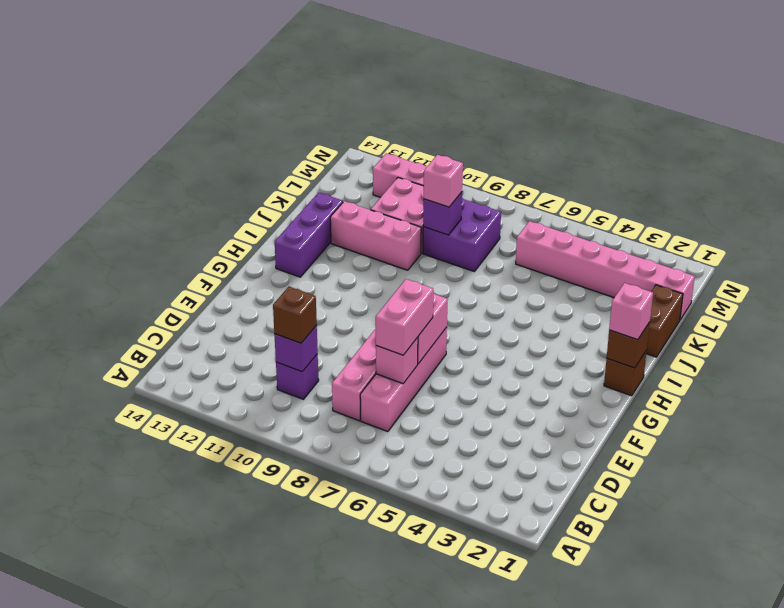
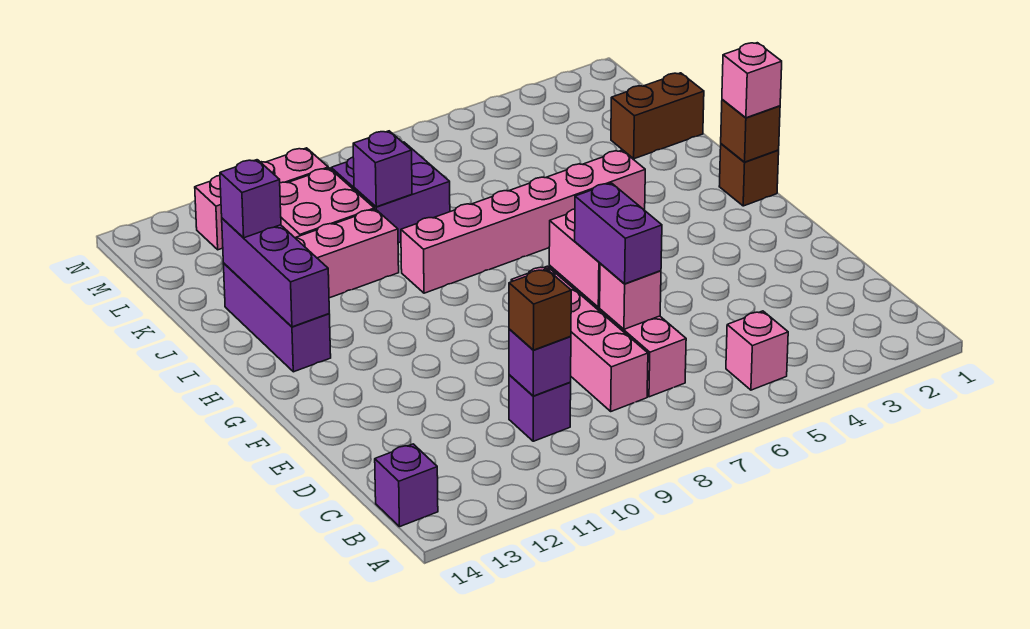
none -> purple brick B14 level 1
pink brick D7:E7 level 3 -> purple brick D7:E7 level 3
none -> purple brick H13:J13 level 2
brown brick J1:K1 level 1 -> brown brick K1:K2 level 1
none -> purple brick J13 level 3
pink brick K9 level 3 -> pink brick B5 level 1
pink brick L1:L6 level 1 -> pink brick I4:I9 level 1

